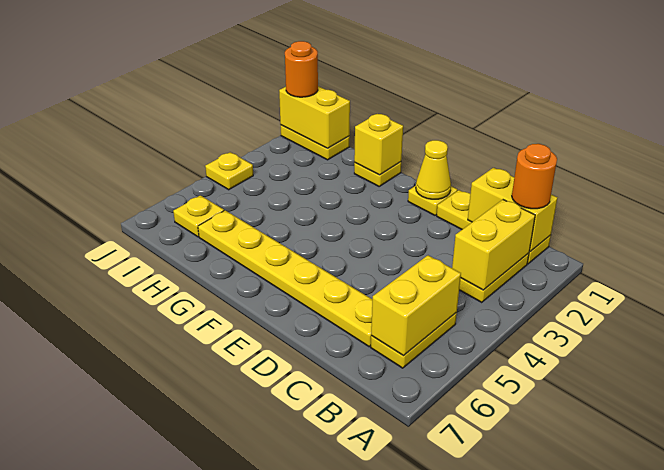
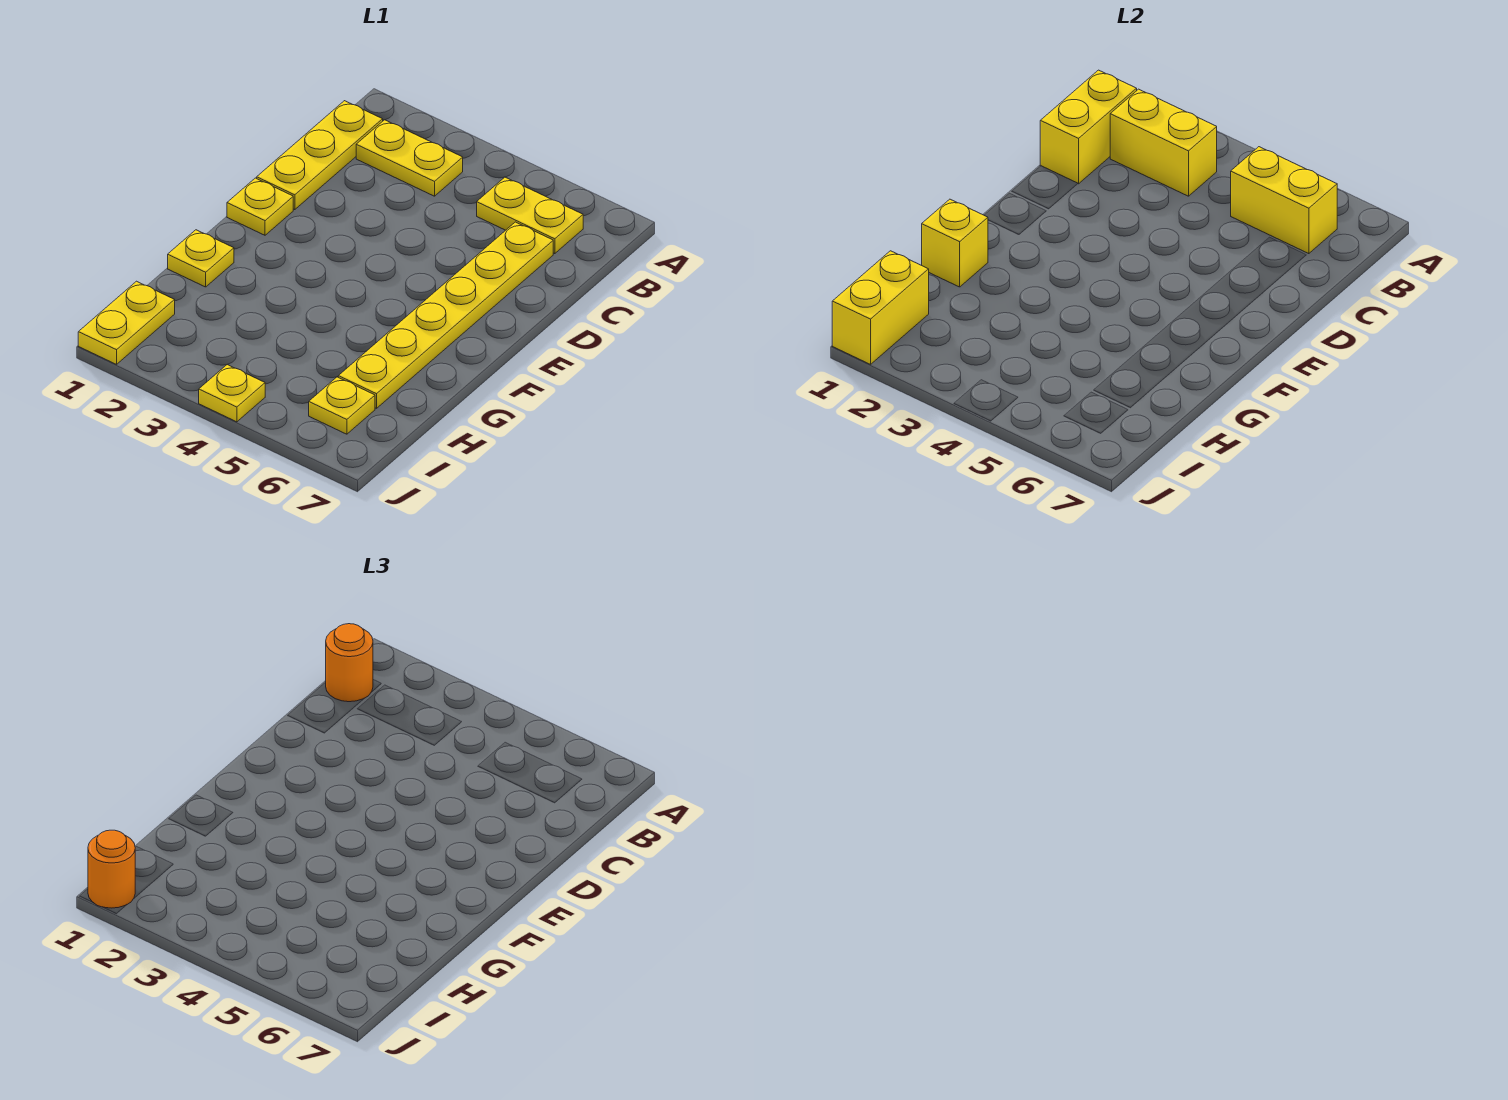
yellow cone E1 level 2 -> none

